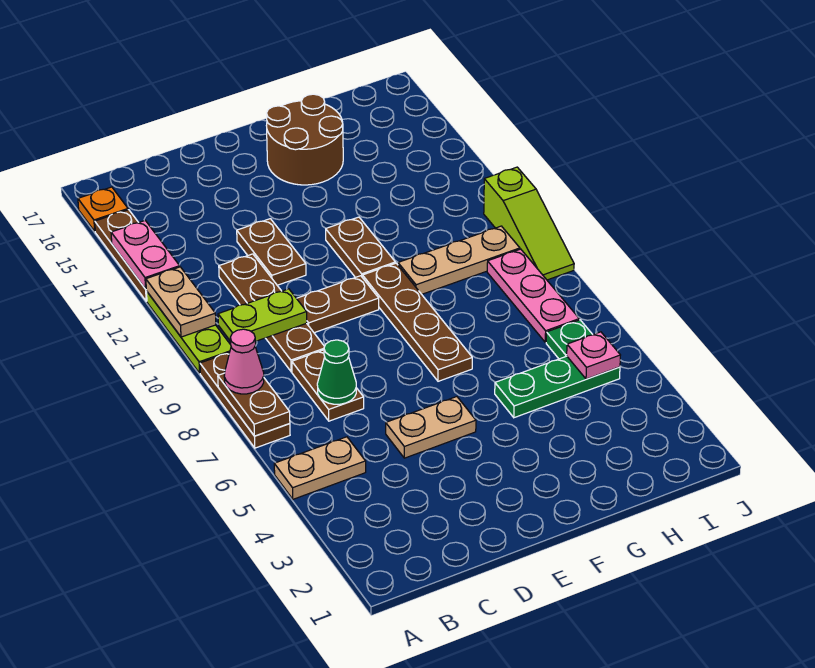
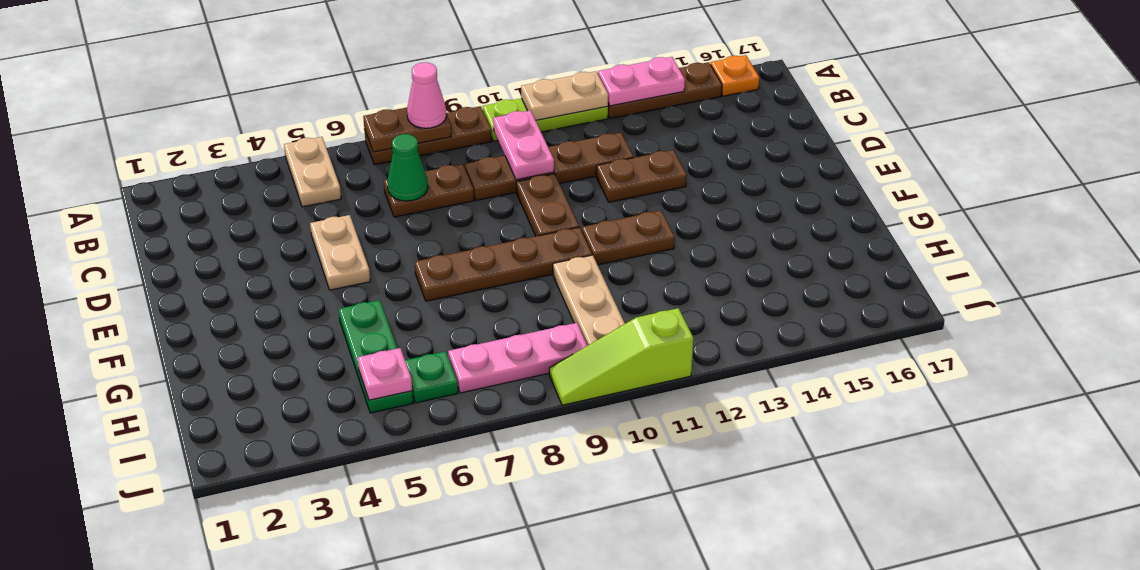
lime plate B10:C10 level 2 -> pink plate B10:C10 level 2
brown round brick F15:G16 level 1 -> none

